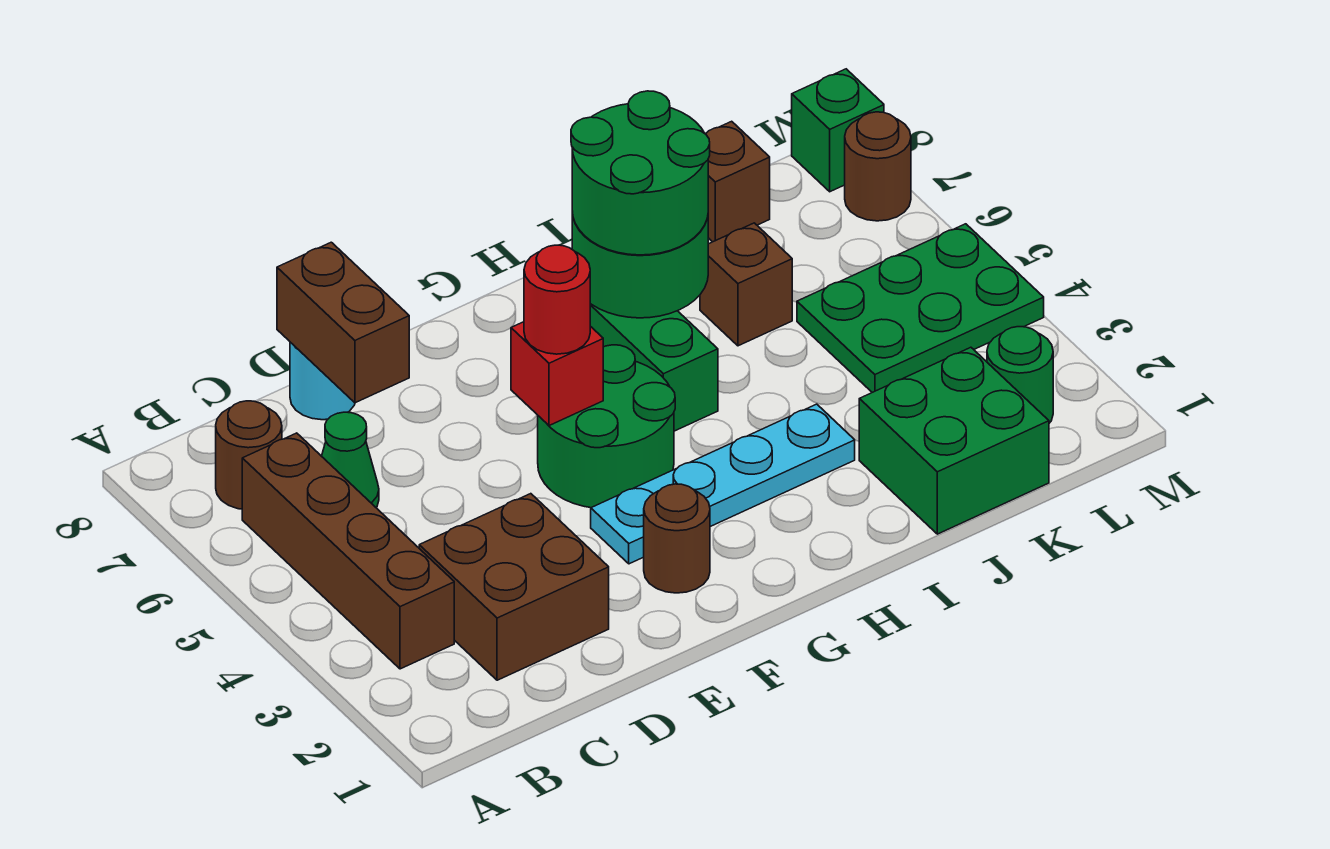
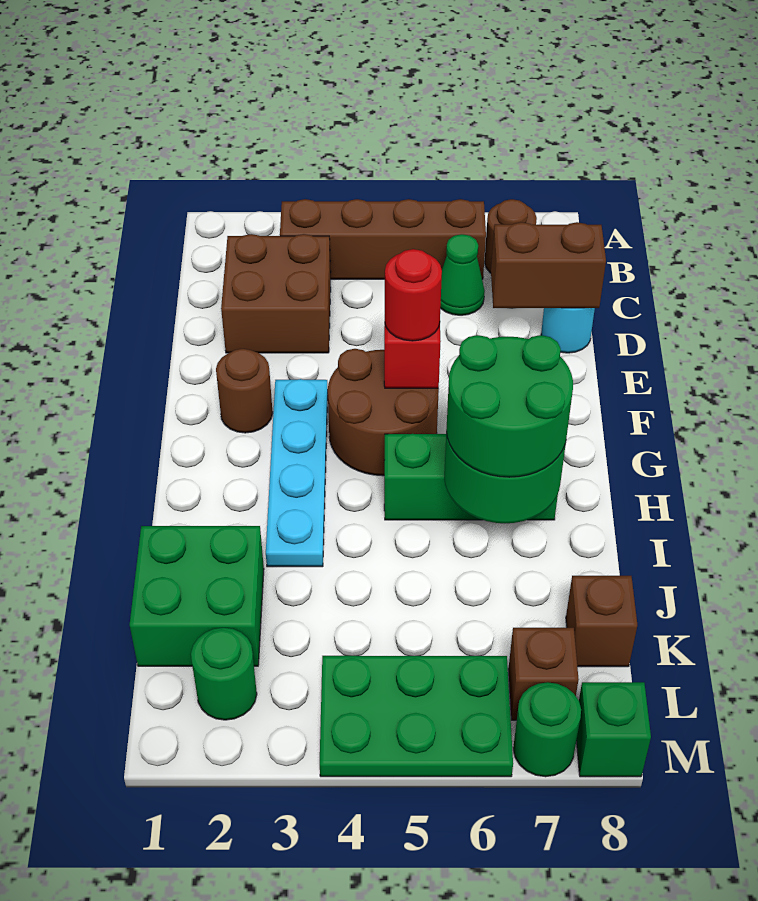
green round brick F4:G5 level 1 -> brown round brick F4:G5 level 1
brown brick J6 level 1 -> brown brick L7 level 1
green plate K4:M5 level 1 -> green plate L4:M6 level 1
brown round brick M7 level 1 -> green round brick M7 level 1

